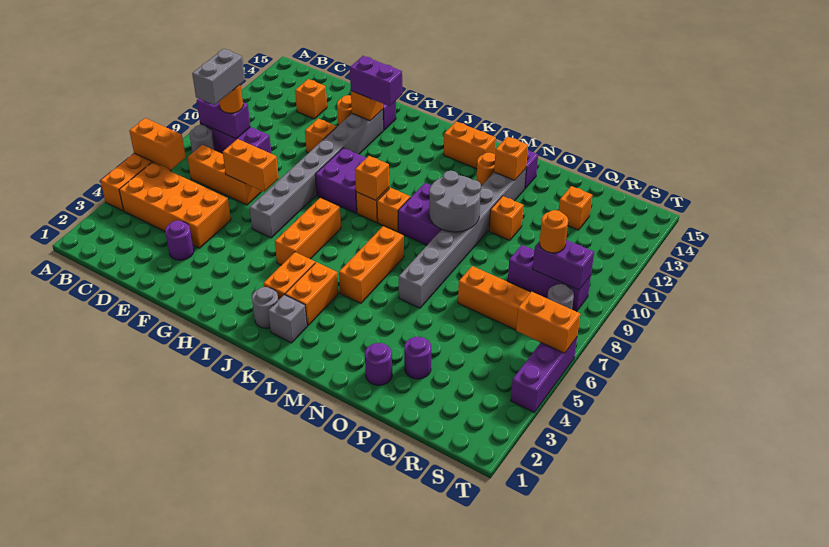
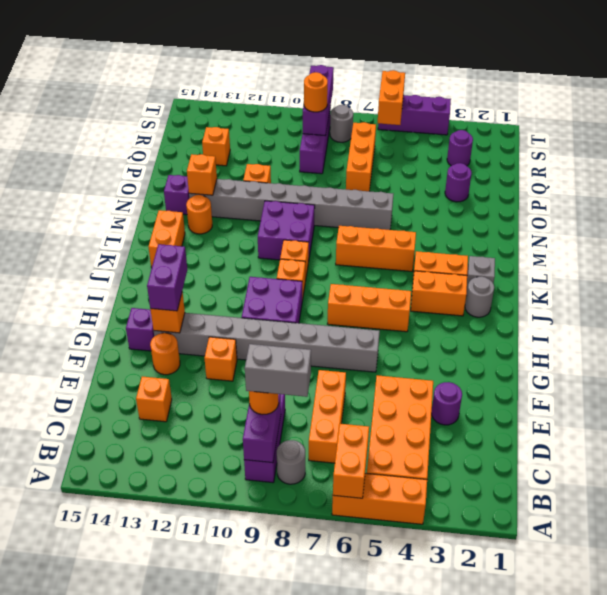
orange brick E7:F7 level 2 -> none
orange brick J9 level 2 -> none
grey round brick M9:N10 level 2 -> none
purple round brick O2 level 1 -> purple round brick R3 level 1
purple brick R9:S9 level 2 -> purple brick R9:T9 level 2

